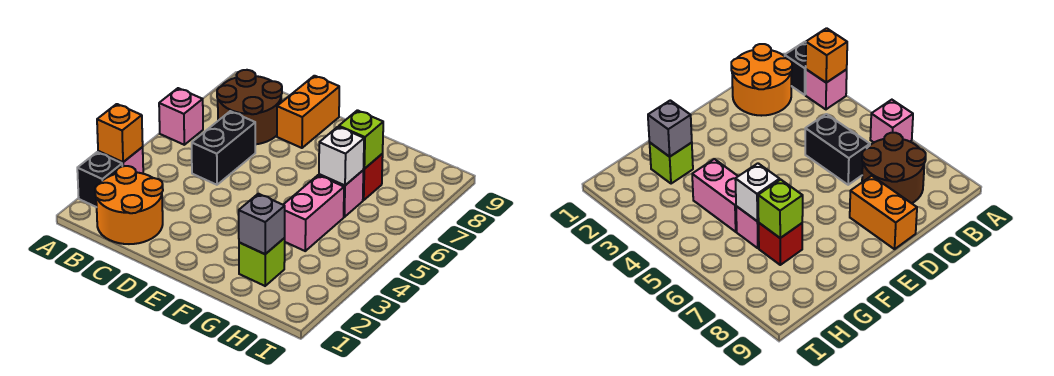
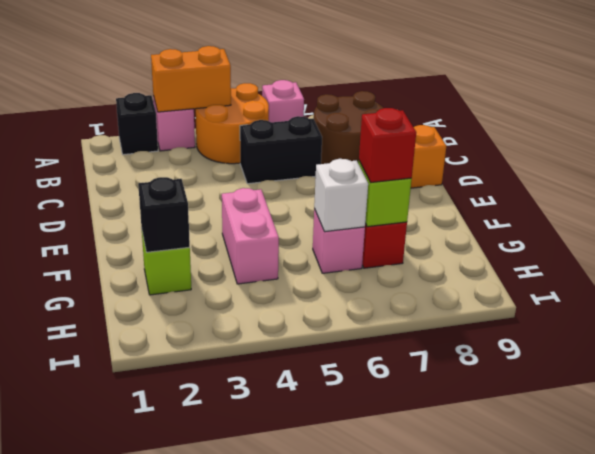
orange brick A3 level 2 -> orange brick A3:A4 level 2
orange round brick B1:C2 level 1 -> orange round brick A4:B5 level 1
grey brick G2 level 2 -> black brick G2 level 2
pink brick G4:G5 level 1 -> pink brick F4:G4 level 1
none -> red brick G7 level 3

